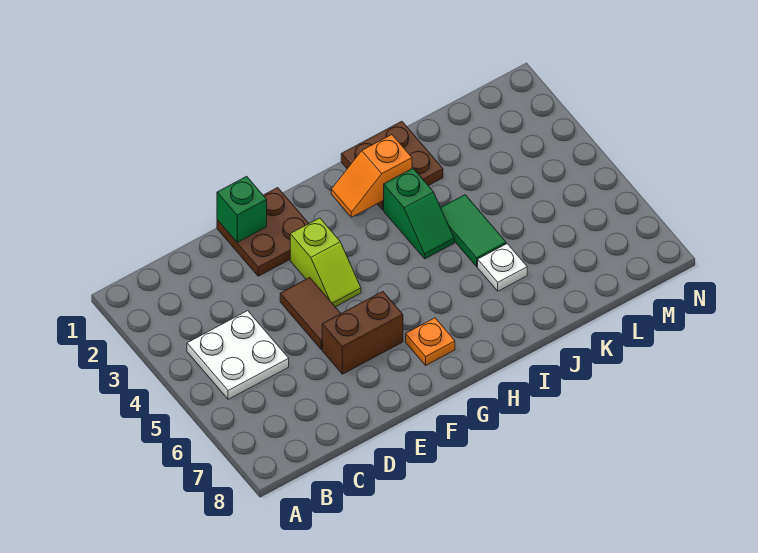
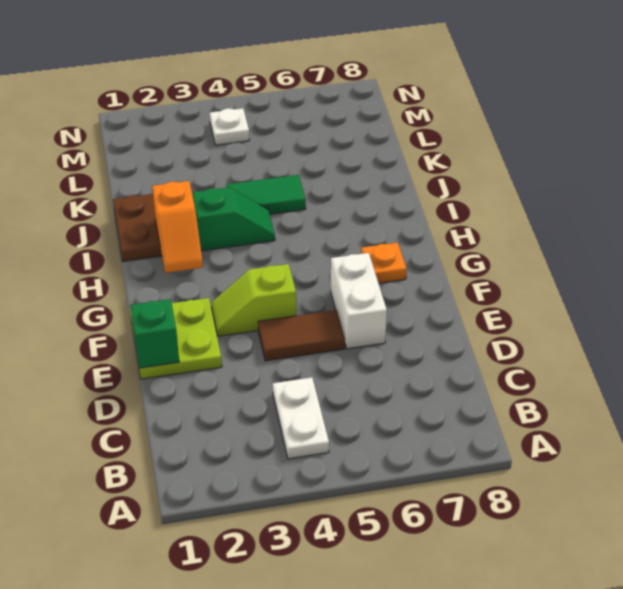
white plate B4:C5 level 1 -> white plate B4:C4 level 1
brown plate E1:F2 level 1 -> lime plate E1:F2 level 1
brown brick E6:F6 level 1 -> white brick E6:F6 level 1
lime slope F3:F4 level 1 top 3 -> lime slope F3:F4 level 1 top 4
white plate J6 level 1 -> white plate M4 level 1

